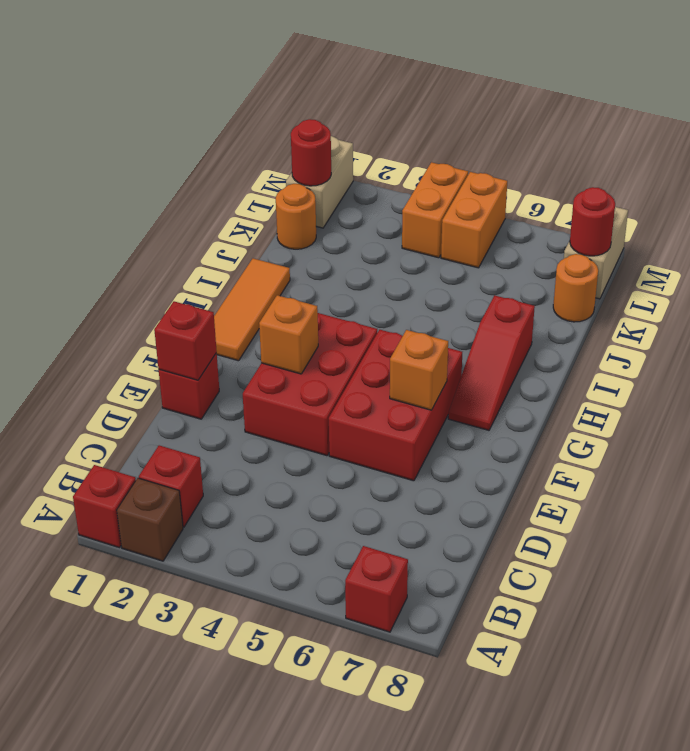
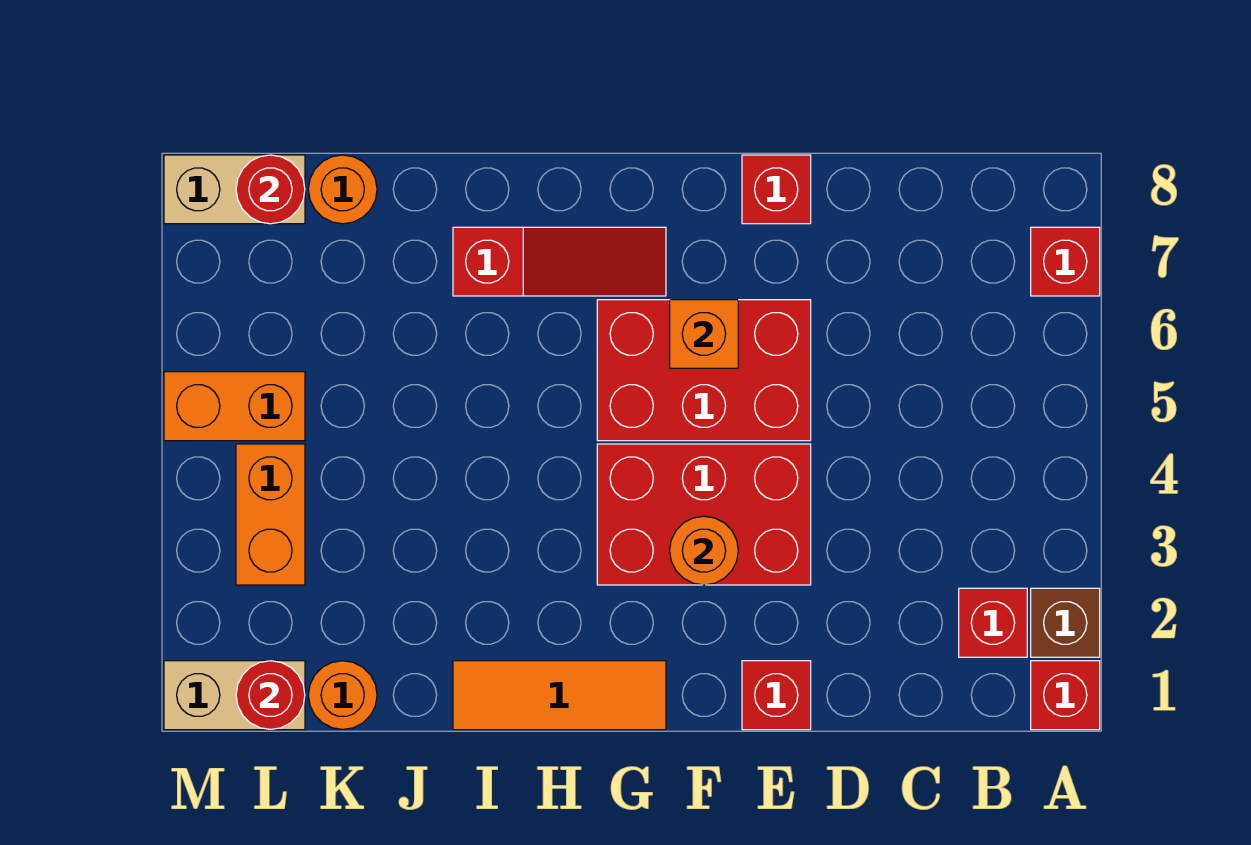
red brick E1 level 2 -> red brick E8 level 1
orange brick F3 level 2 -> orange round brick F3 level 2
orange brick L4:M4 level 1 -> orange brick L3:L4 level 1

